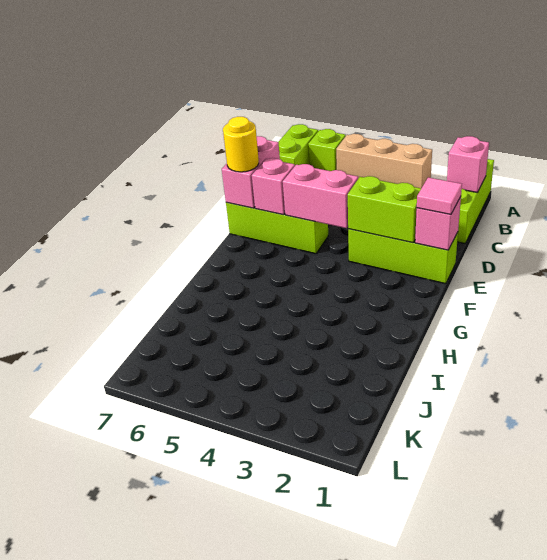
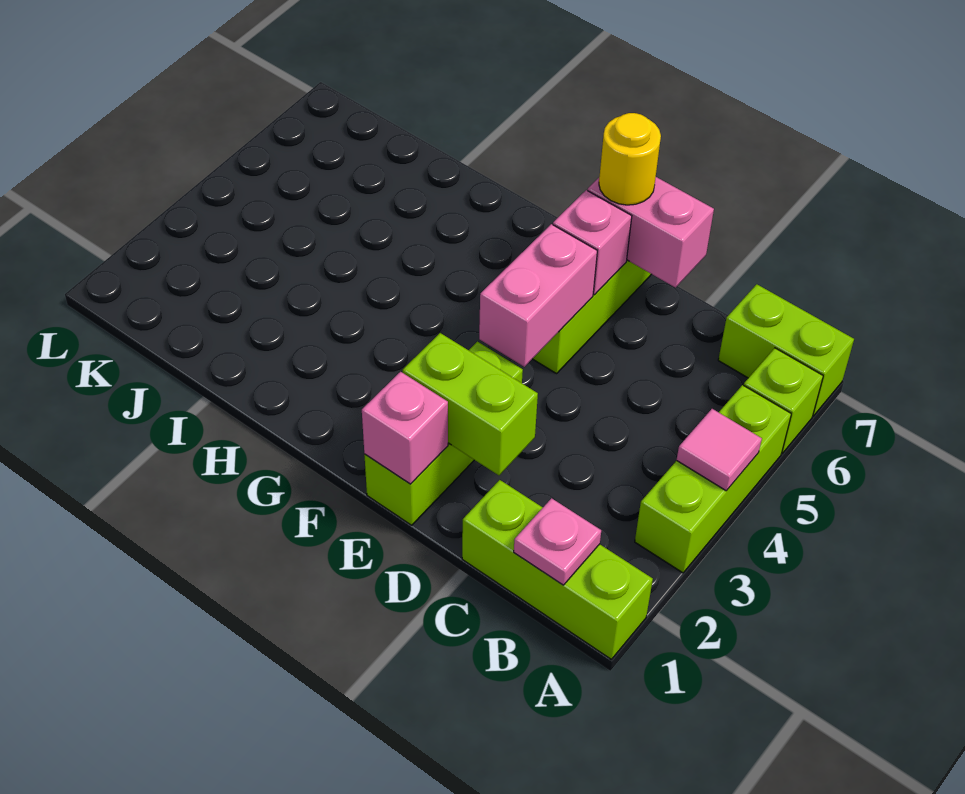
tan brick A3:A5 level 1 -> lime brick A3:A5 level 1
pink brick B1 level 2 -> pink plate B1 level 2
pink tile E1 level 3 -> pink tile A4 level 2
lime brick E2:E3 level 2 -> lime brick D2:E2 level 2

